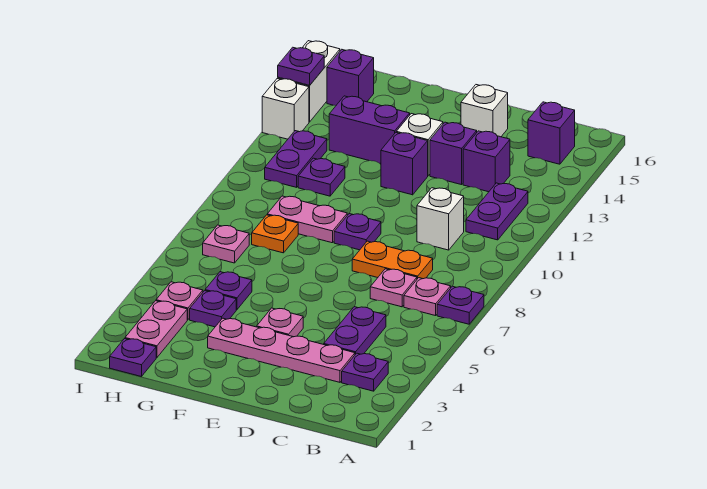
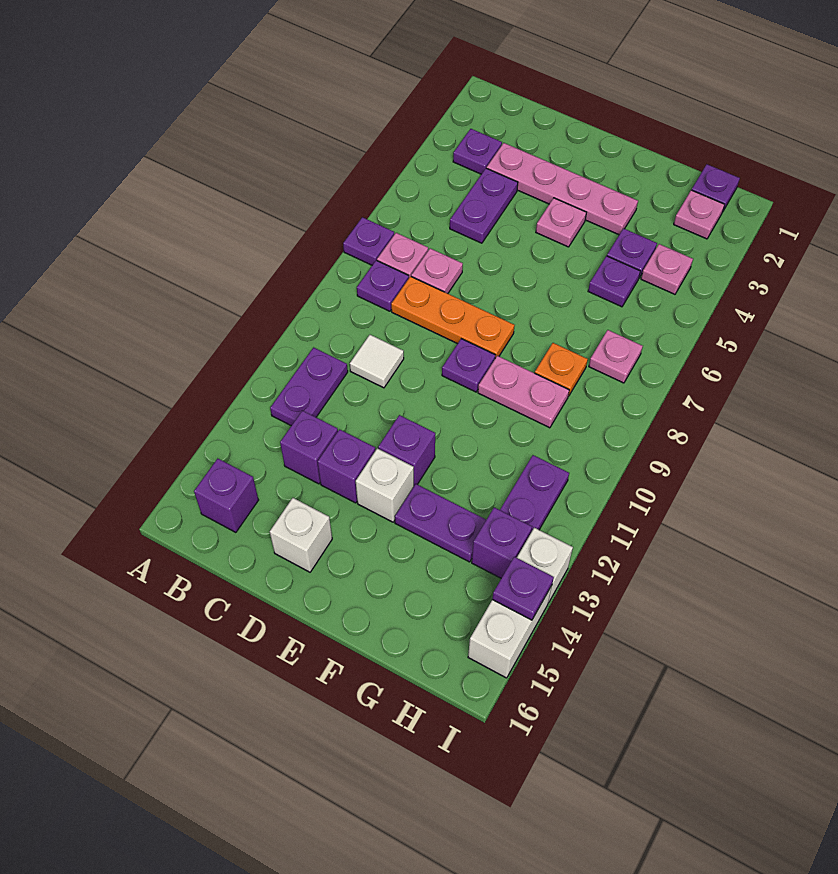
orange plate C8:D8 level 1 -> orange plate C8:E8 level 1
white brick C10 level 1 -> white tile C10 level 1
purple brick F13:G13 level 1 -> purple plate F13:G13 level 1
purple plate G11 level 1 -> purple plate B8 level 1
pink plate H2:H3 level 1 -> pink plate H2 level 1
purple brick H15 level 1 -> purple brick H13 level 1

